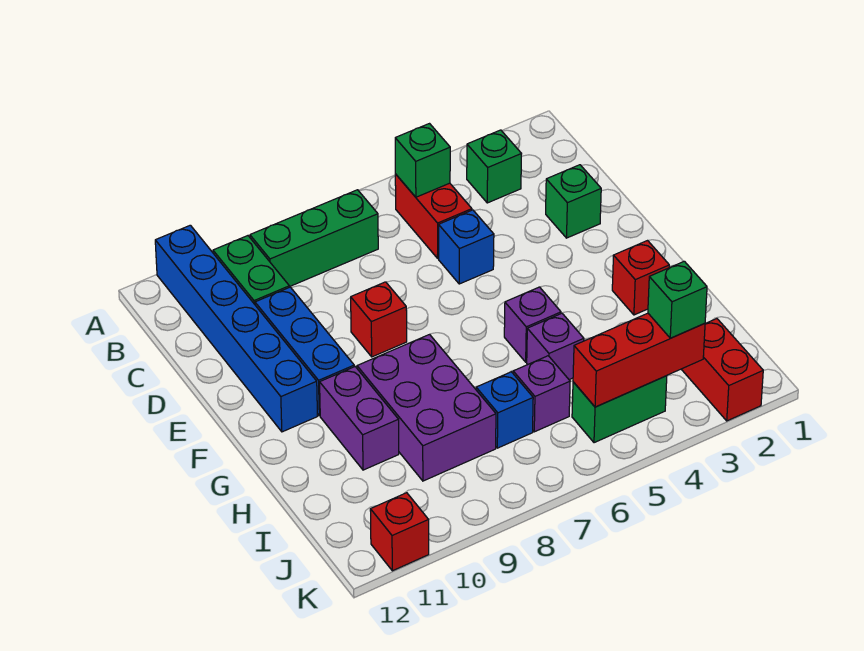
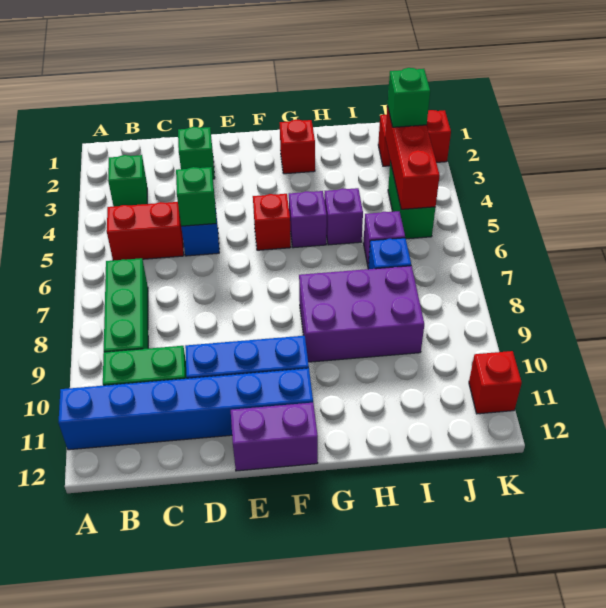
green brick B5 level 2 -> green brick D5 level 2
red brick E8 level 1 -> red brick F5 level 1
purple brick G10:H10 level 1 -> purple brick E12:F12 level 1

